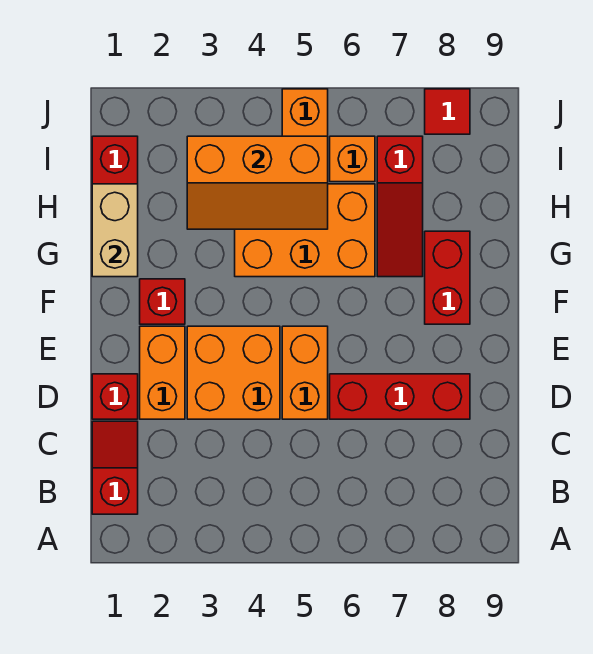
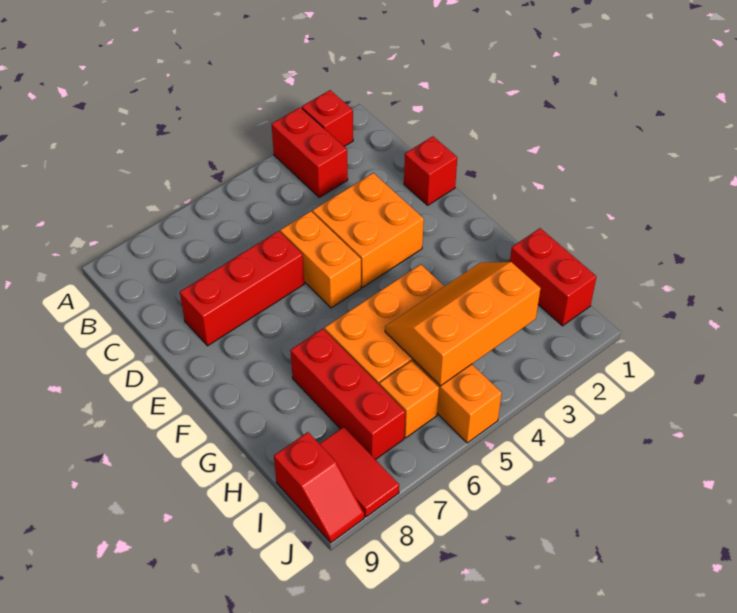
red slope B1:C1 level 1 top B -> red slope I9:J9 level 1 top I
orange brick D2:E2 level 1 -> none
red brick F2 level 1 -> red brick A2 level 1
red brick F8:G8 level 1 -> red brick A3:B3 level 1
tan brick G1:H1 level 2 -> none
red slope G7:I7 level 1 top I -> red brick G7:I7 level 1
red tile J8 level 1 -> red tile I8:J8 level 1

